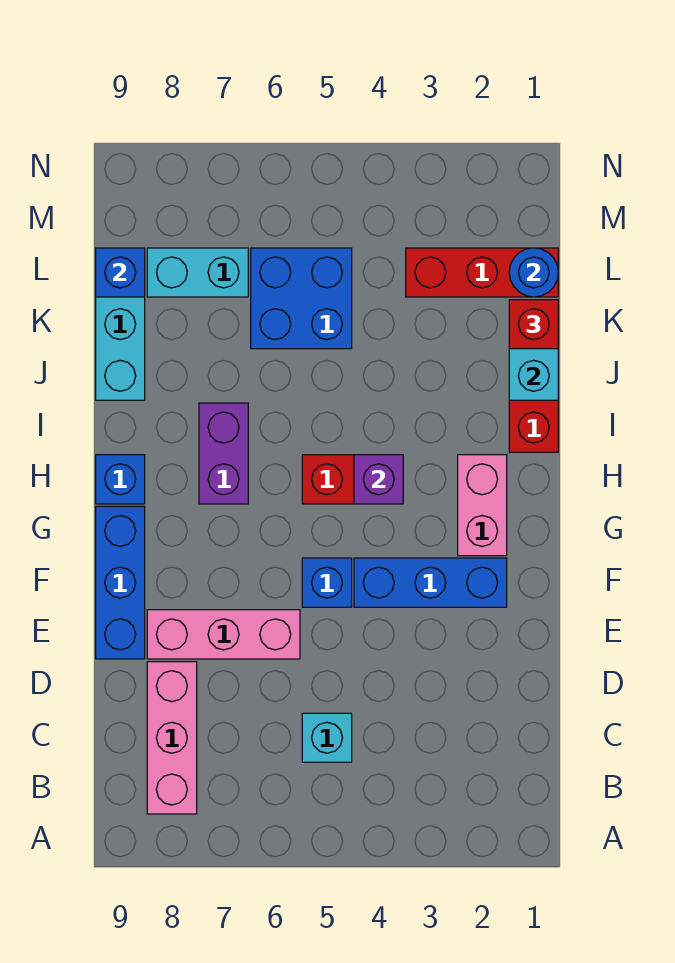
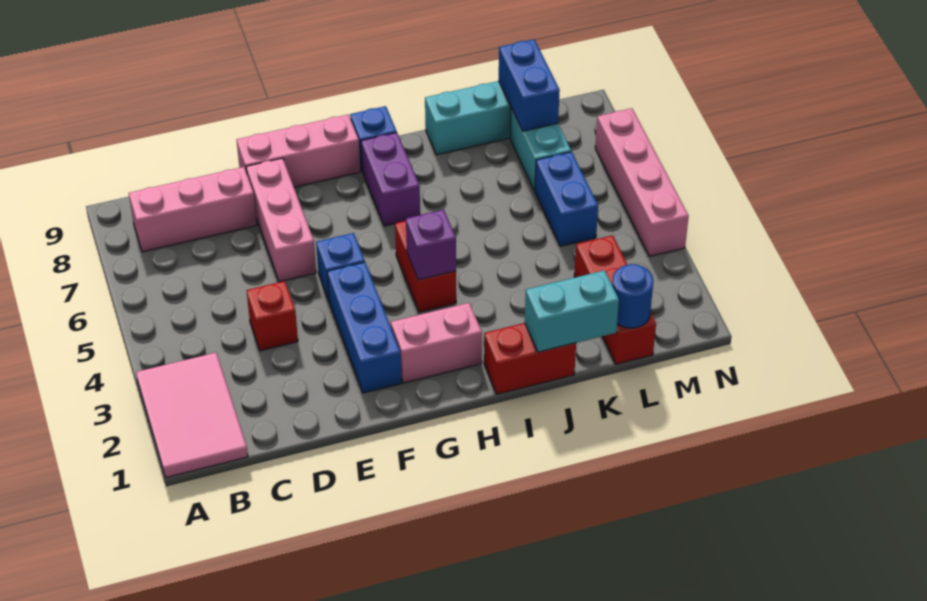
none -> pink tile A1:B3 level 1
cyan brick C5 level 1 -> none
blue brick E9:G9 level 1 -> pink brick E9:G9 level 1
purple brick H7:I7 level 1 -> purple brick H7:H8 level 1
red brick K1 level 3 -> red brick D4 level 1
blue brick K5:L6 level 1 -> blue brick L5:L6 level 1
blue brick L9 level 2 -> blue brick L8:L9 level 2
none -> pink brick N4:N7 level 1

